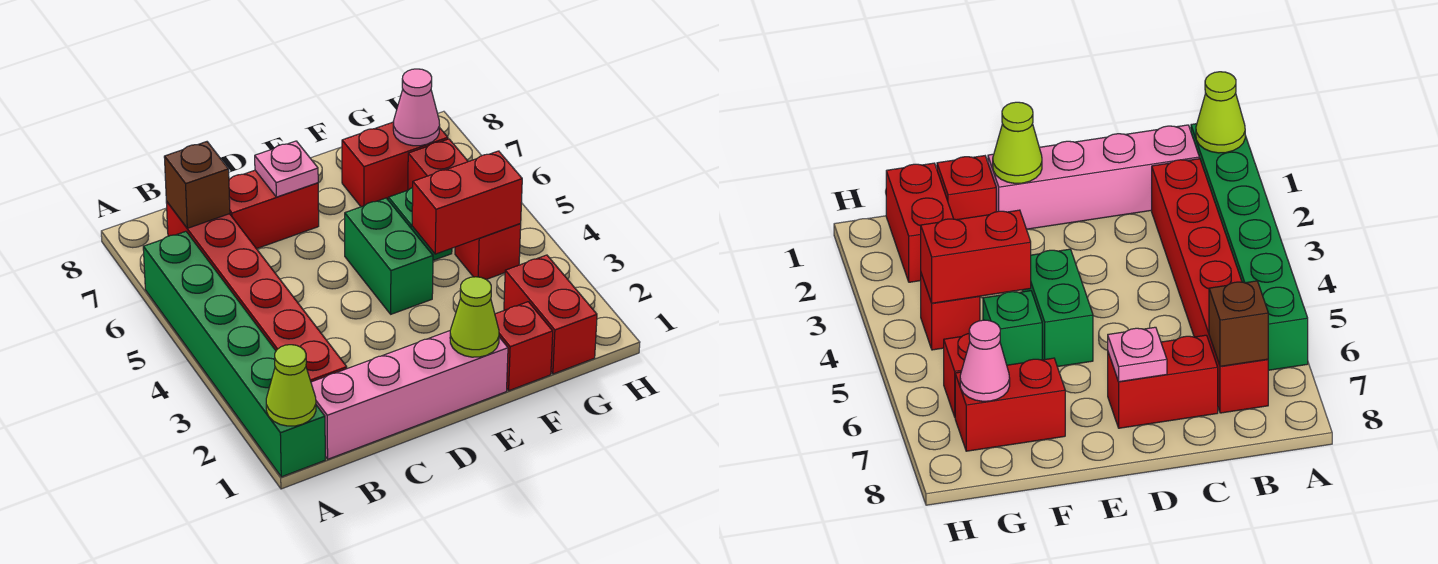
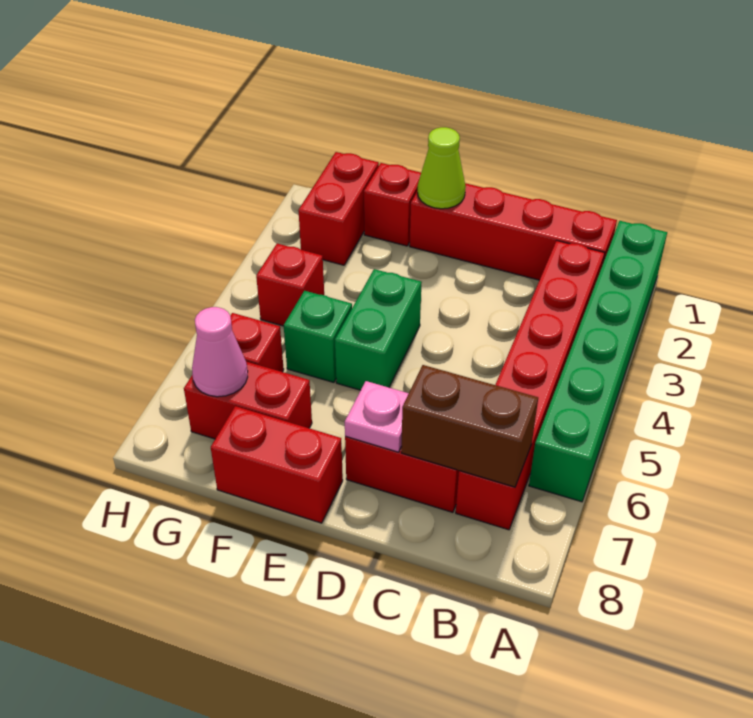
lime cone A1 level 2 -> none
pink brick B1:E1 level 1 -> red brick B1:E1 level 1
brown brick B7 level 2 -> brown brick B7:C7 level 2
red brick F4:G4 level 2 -> red brick E8:F8 level 1

